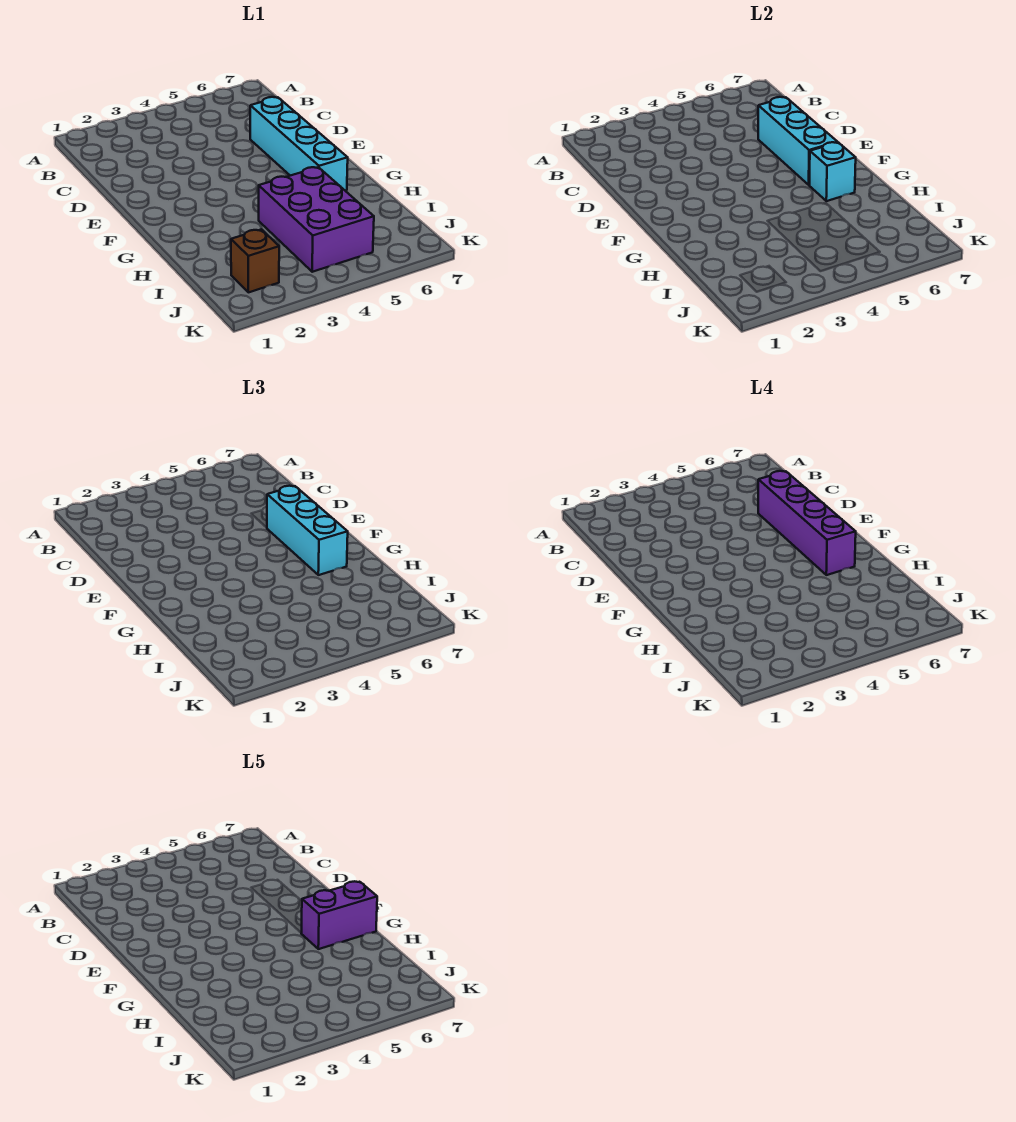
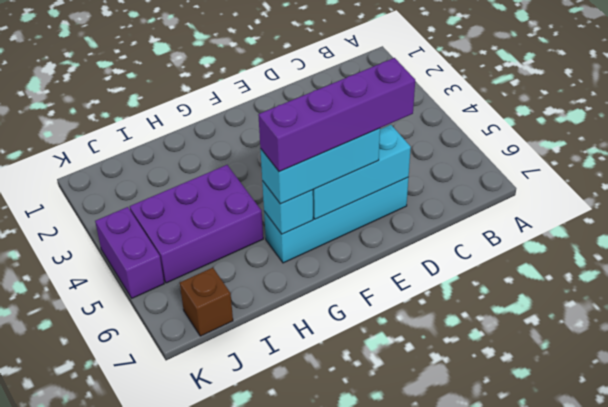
purple brick G6:G7 level 5 -> purple brick K4:K5 level 1
brown brick J2 level 1 -> brown brick J7 level 1

